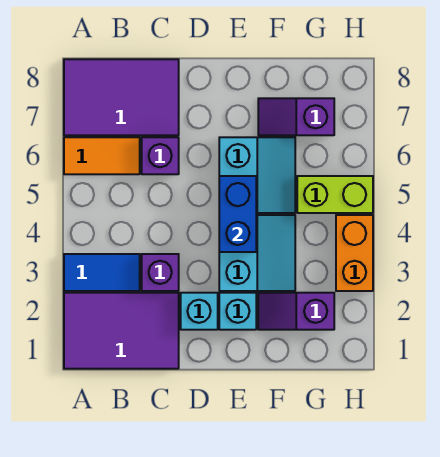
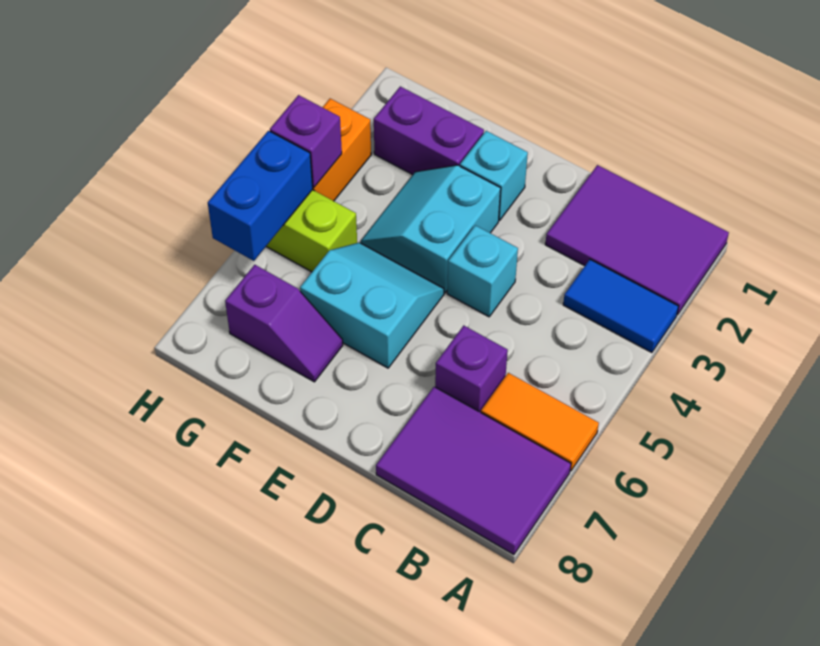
purple brick C3 level 1 -> purple brick H4 level 2
cyan brick D2 level 1 -> cyan brick D4 level 1
blue brick E4:E5 level 2 -> blue brick H5:H6 level 2
cyan slope E5:F6 level 1 top E -> cyan slope E5:F6 level 1 top 6
purple slope F2:G2 level 1 top G -> purple brick F2:G2 level 1

